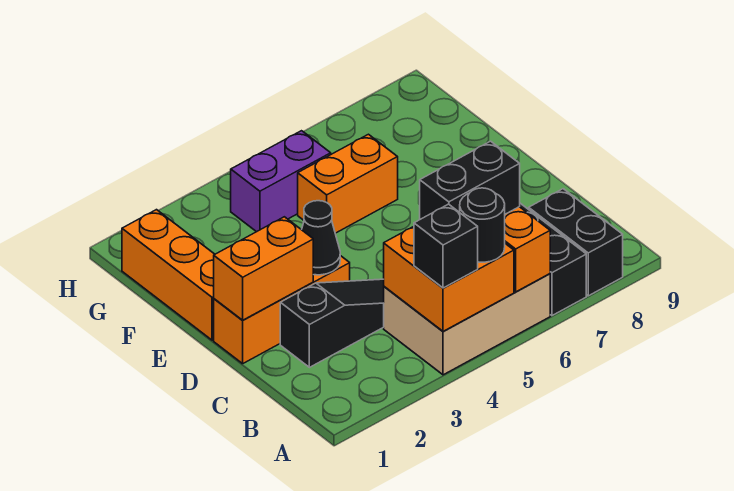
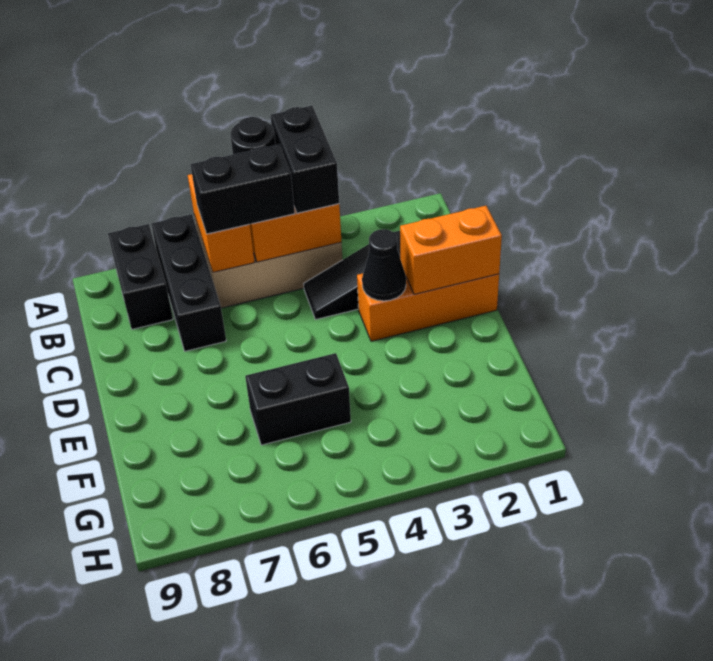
black brick A4 level 3 -> black brick A4:B4 level 3
orange brick E1:G1 level 1 -> none
orange brick F5:F6 level 1 -> black brick F5:F6 level 1
purple brick G4:G5 level 1 -> none

